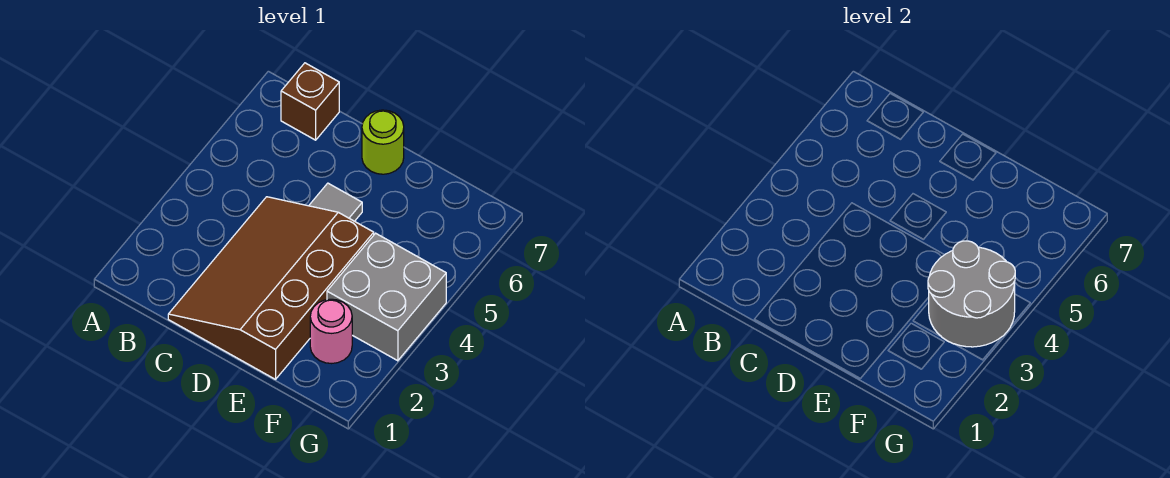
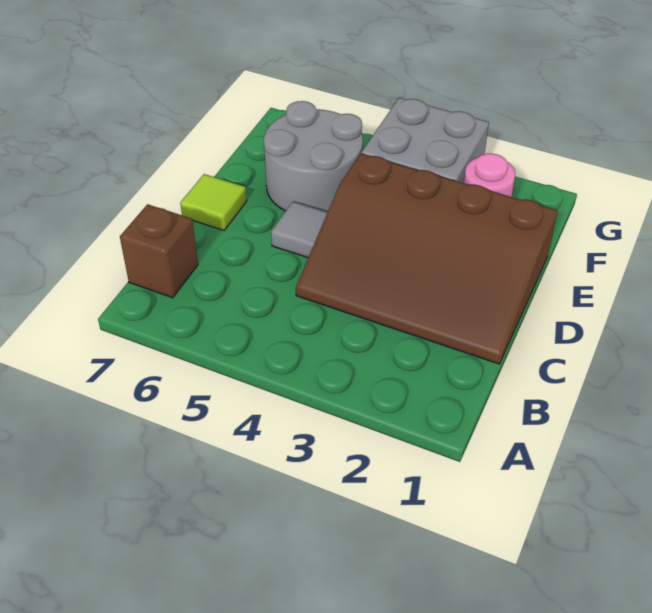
lime round brick D7 level 1 -> lime tile D7 level 1
grey round brick F3:G4 level 2 -> grey round brick E5:F6 level 1

